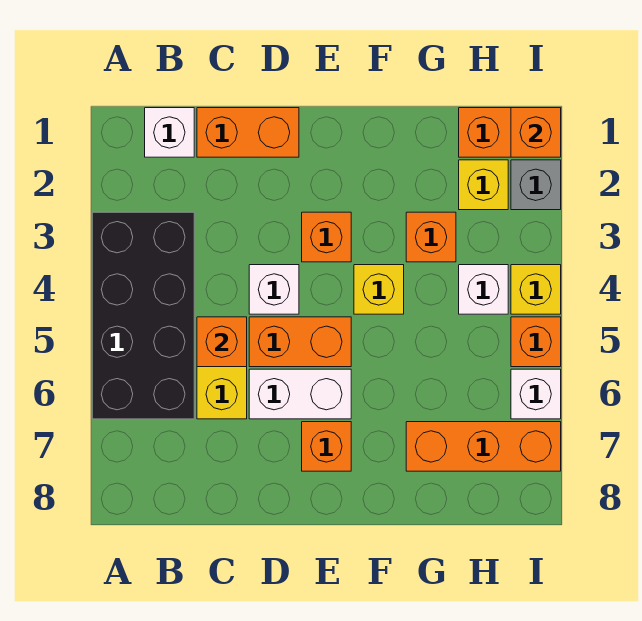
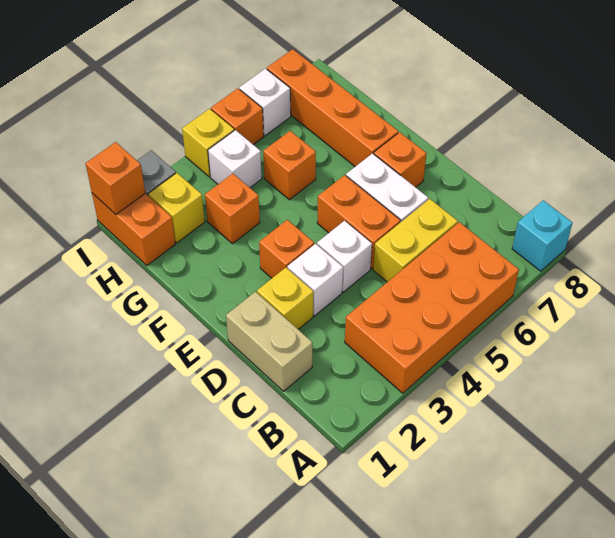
black brick A3:B6 level 1 -> orange brick A3:B6 level 1
none -> cyan brick A8 level 1
white brick B1 level 1 -> white brick D3 level 1
orange brick C1:D1 level 1 -> tan brick C1:D1 level 1
orange brick C5 level 2 -> orange brick G5 level 1
yellow brick F4 level 1 -> yellow brick D2 level 1
orange brick G7:I7 level 1 -> orange brick F7:I7 level 1

